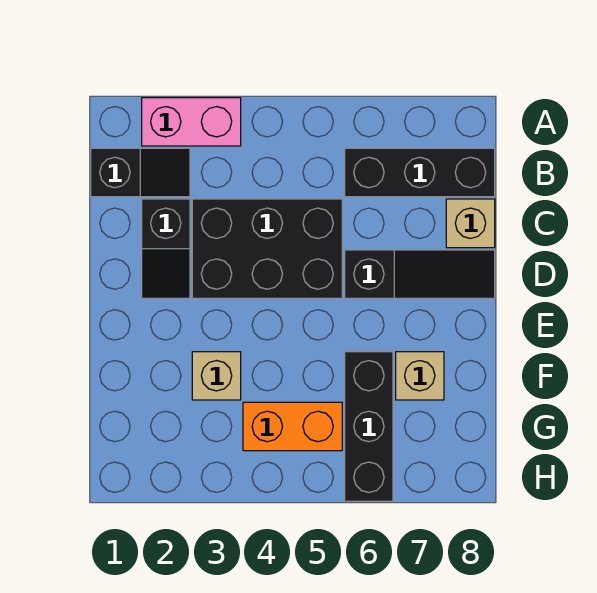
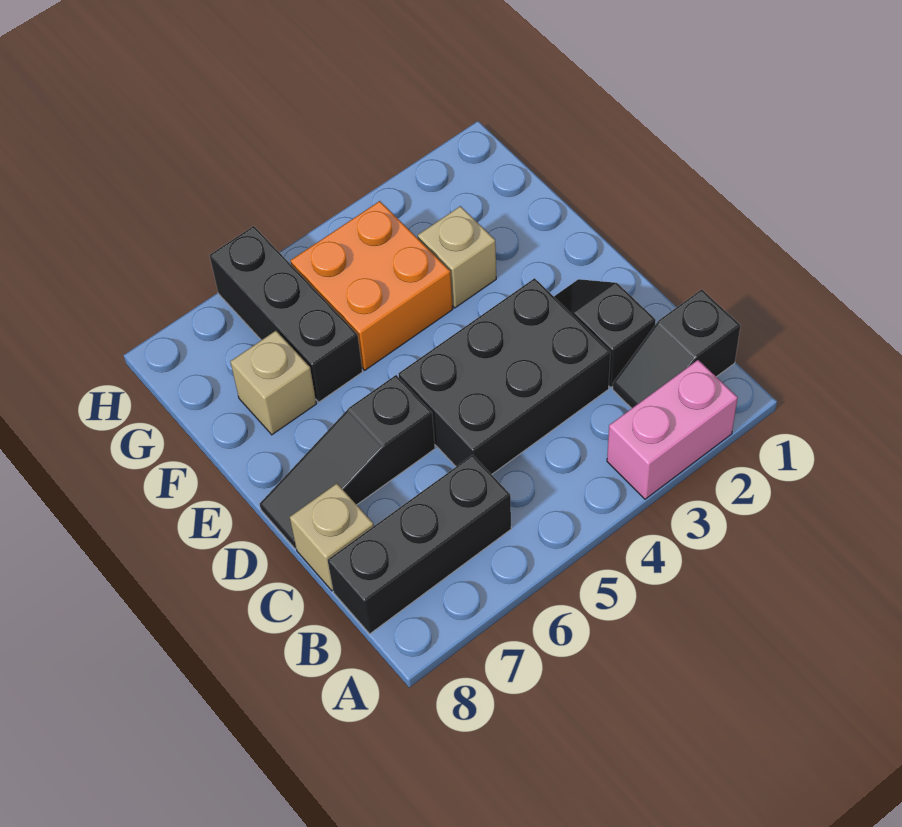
orange brick G4:G5 level 1 -> orange brick F4:G5 level 1

